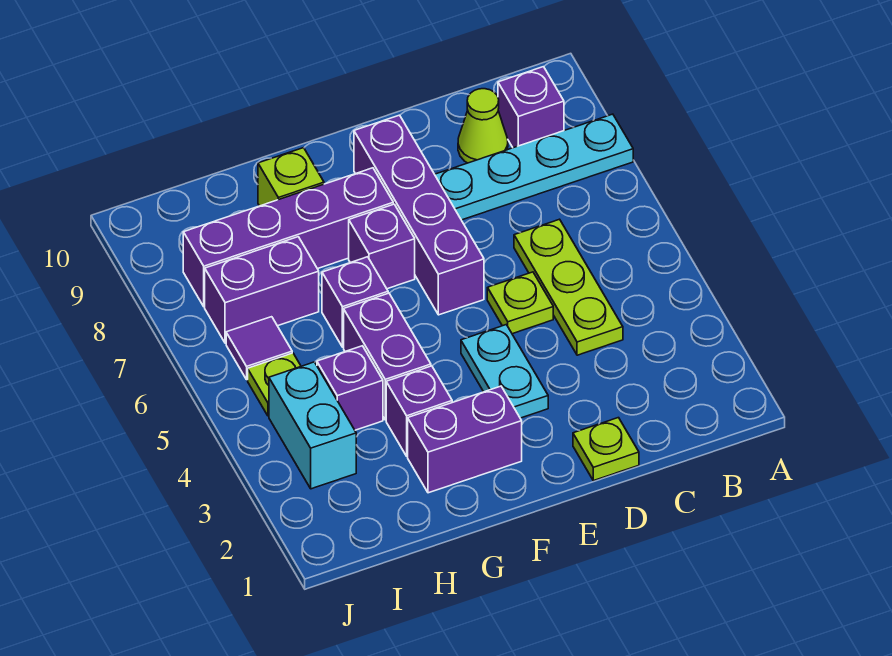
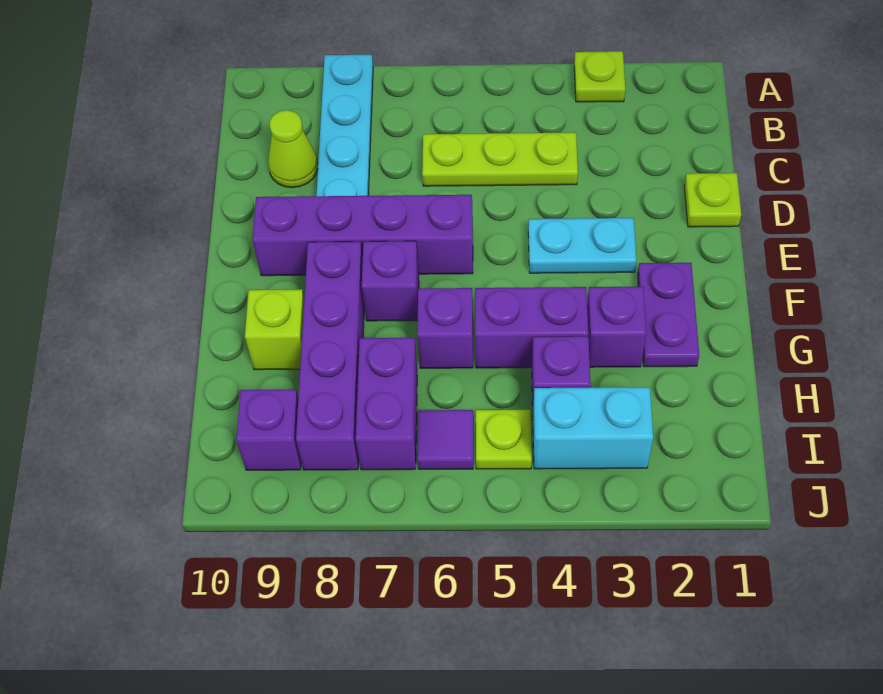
purple brick B9 level 1 -> purple brick I9 level 1
lime plate D5 level 1 -> lime plate A3 level 1
purple brick F2:G2 level 1 -> purple plate F2:G2 level 1

